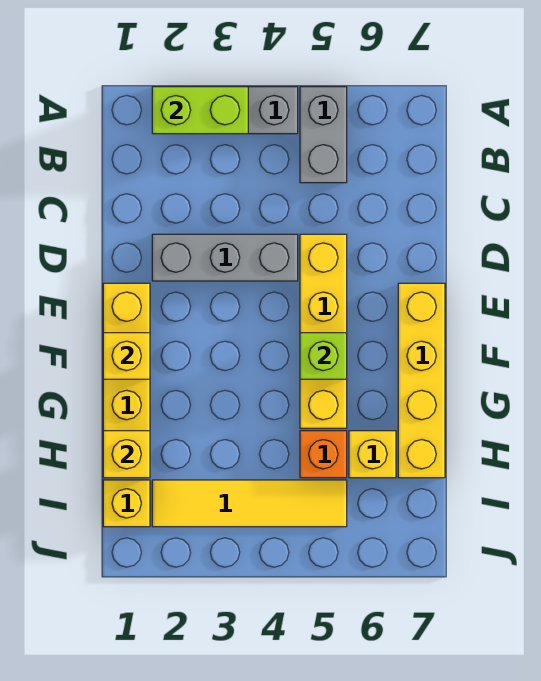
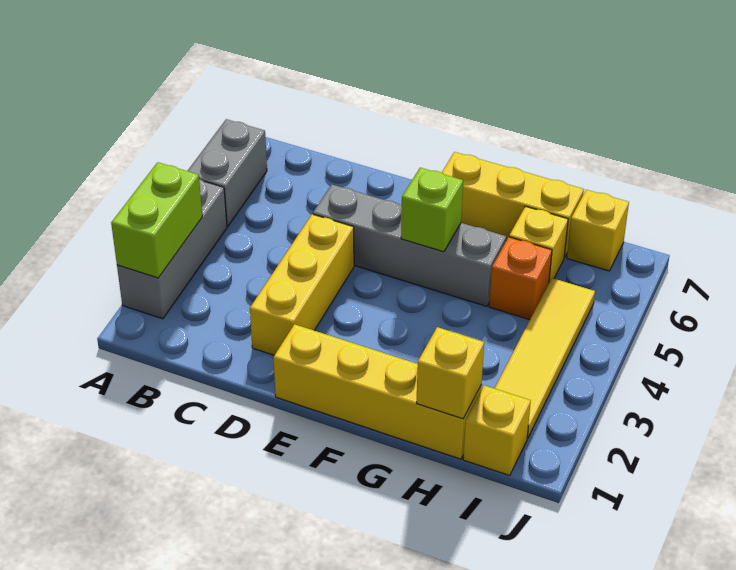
grey brick A5:B5 level 1 -> grey brick A5:A6 level 1
grey brick D2:D4 level 1 -> yellow brick D2:D4 level 1
yellow brick D5:G5 level 1 -> grey brick D5:G5 level 1
yellow brick E7:H7 level 1 -> yellow brick F7:H7 level 1
yellow brick F1 level 2 -> yellow brick I7 level 1

